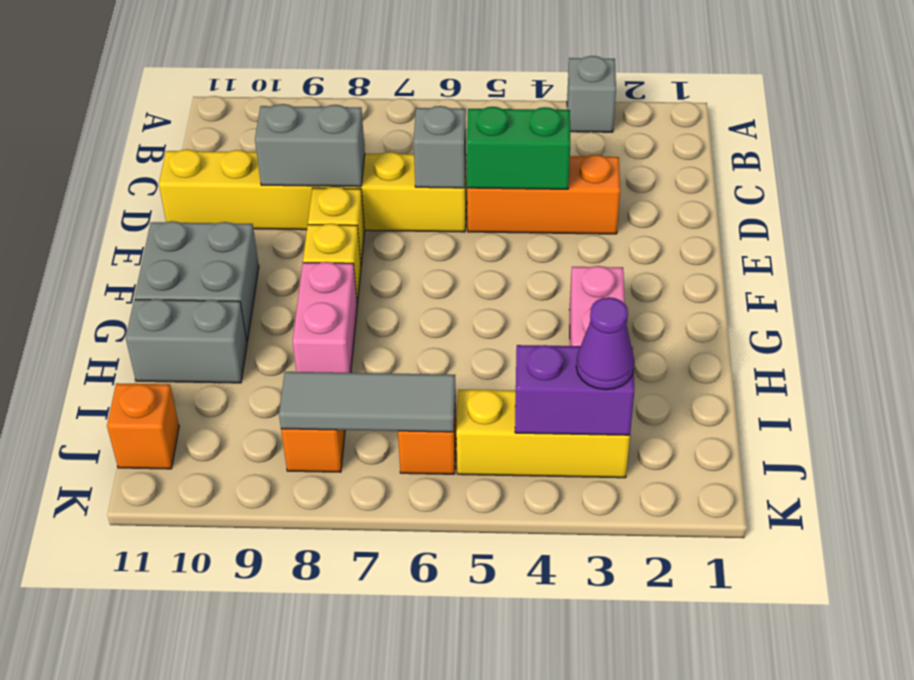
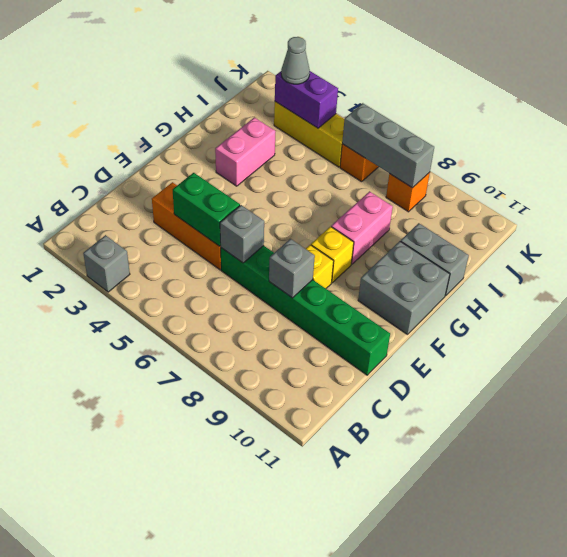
yellow brick D6:D11 level 1 -> green brick D6:D11 level 1
grey brick D8:D9 level 2 -> grey brick D8 level 2
purple cone J3 level 3 -> grey cone J3 level 3
grey tile J6:J8 level 2 -> grey brick J6:J8 level 2
orange brick J11 level 1 -> none

